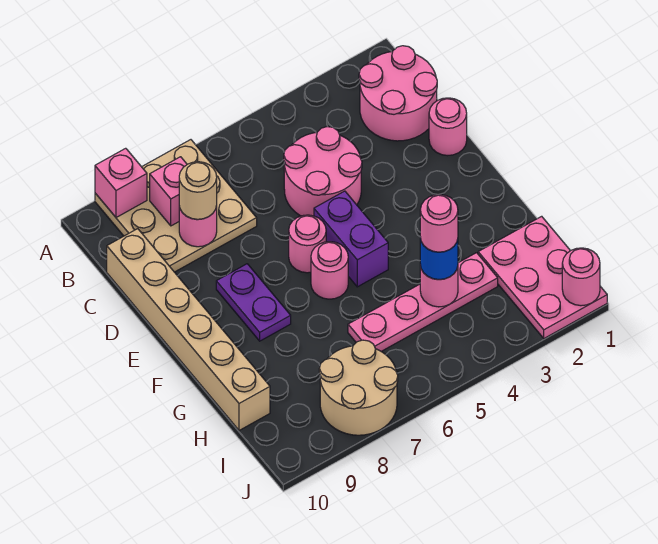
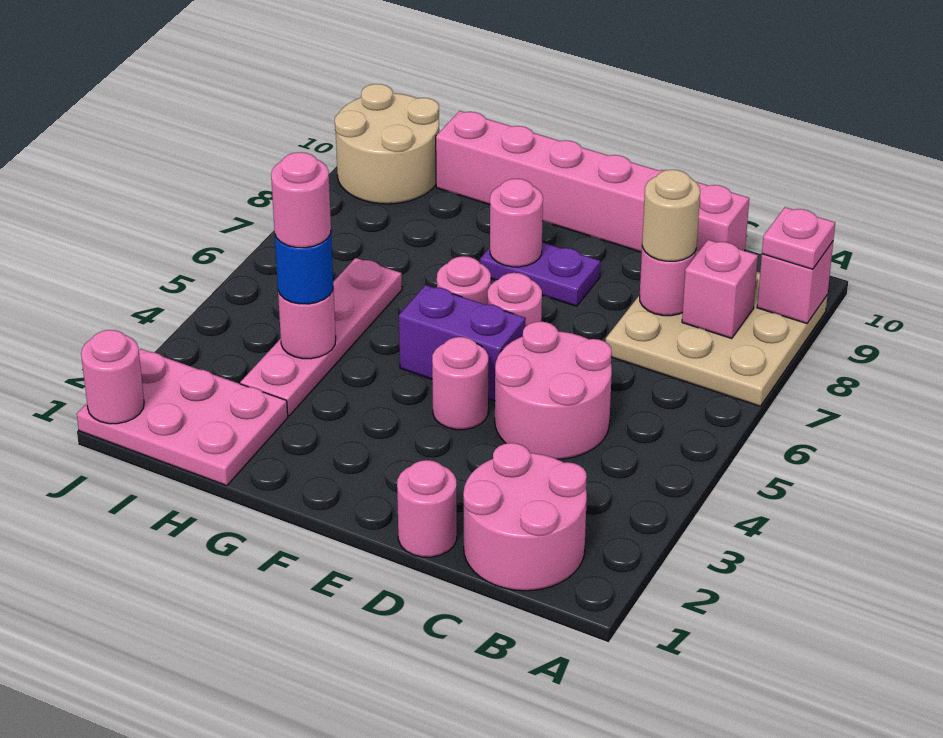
none -> pink plate A9 level 3
tan brick C10:H10 level 1 -> pink brick C10:H10 level 1
none -> pink round brick E4 level 1
none -> pink round brick F8 level 2
tan round brick I7:J8 level 1 -> tan round brick I9:J10 level 1

